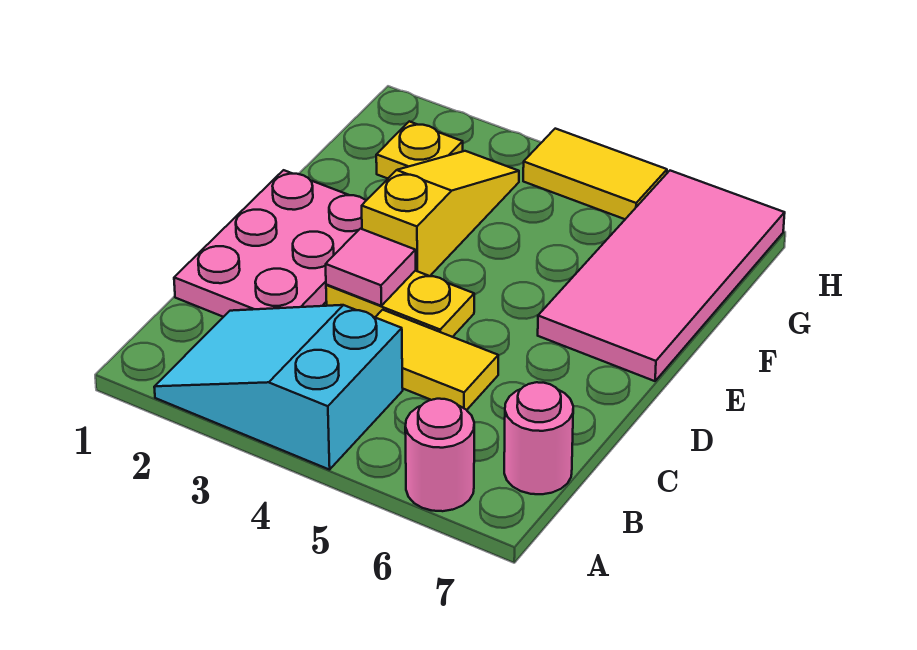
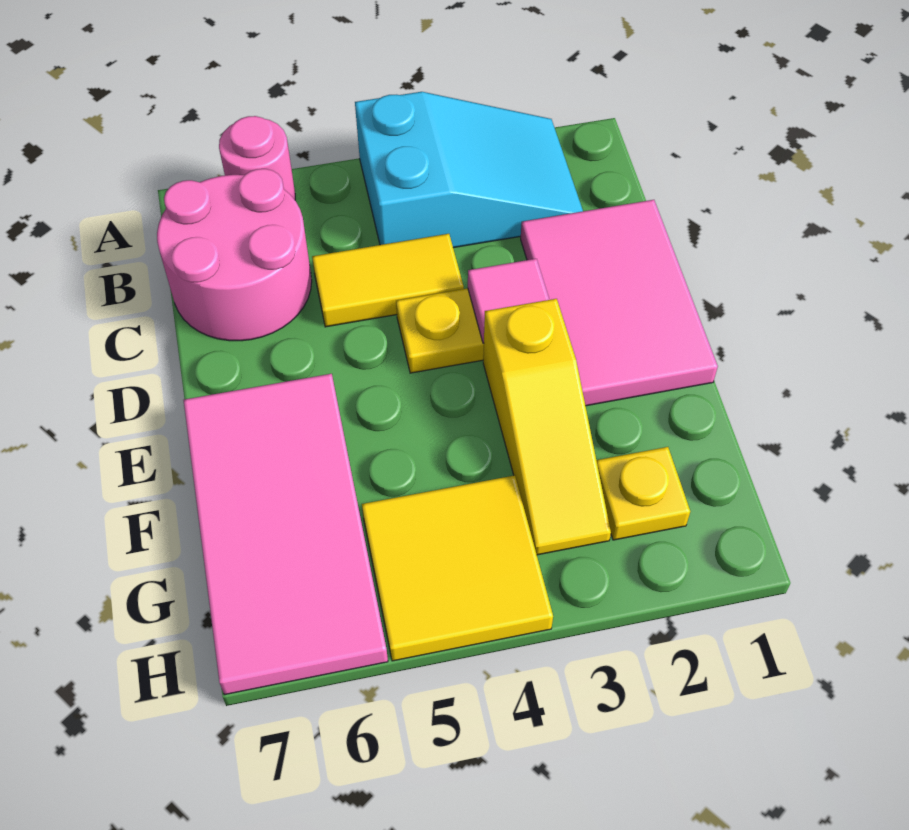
pink round brick B7 level 1 -> pink round brick B6:C7 level 1
pink plate C1:E2 level 1 -> pink tile C1:E2 level 1
yellow tile H4:H5 level 1 -> yellow tile G4:H5 level 1

